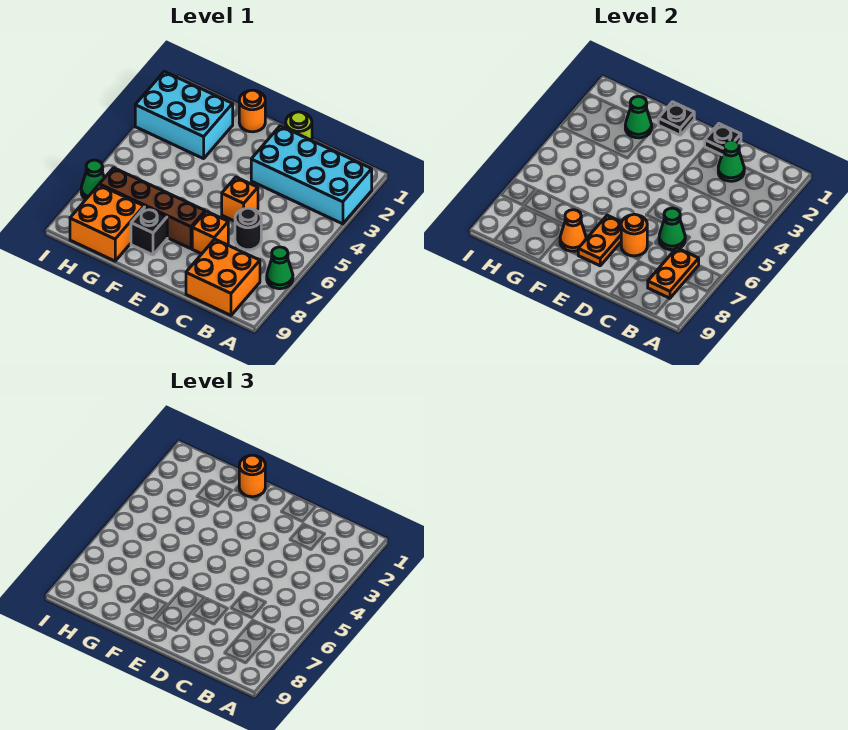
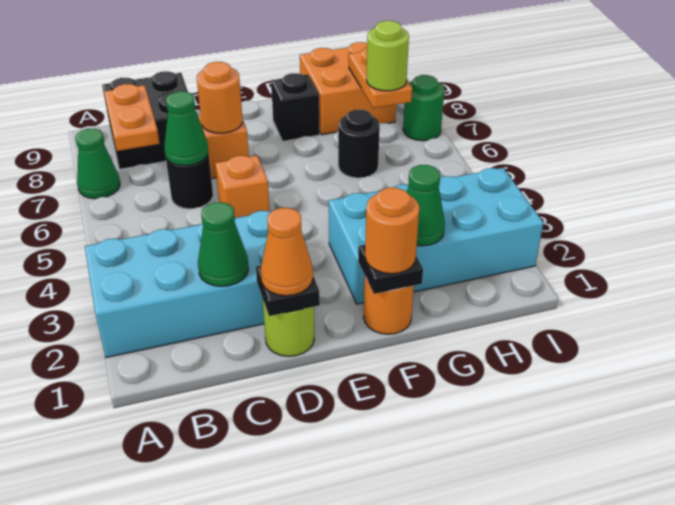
orange brick B8:C9 level 1 -> black brick B8:C9 level 1
brown brick E7:H7 level 1 -> none
orange plate E7:E8 level 2 -> orange plate H7:H8 level 2
orange cone F8 level 2 -> orange cone D1 level 3
cyan brick G2:I3 level 1 -> cyan brick F2:I3 level 1
none -> black round brick G6 level 1
none -> lime round brick H7 level 3
green cone I7 level 1 -> green round brick I7 level 1

